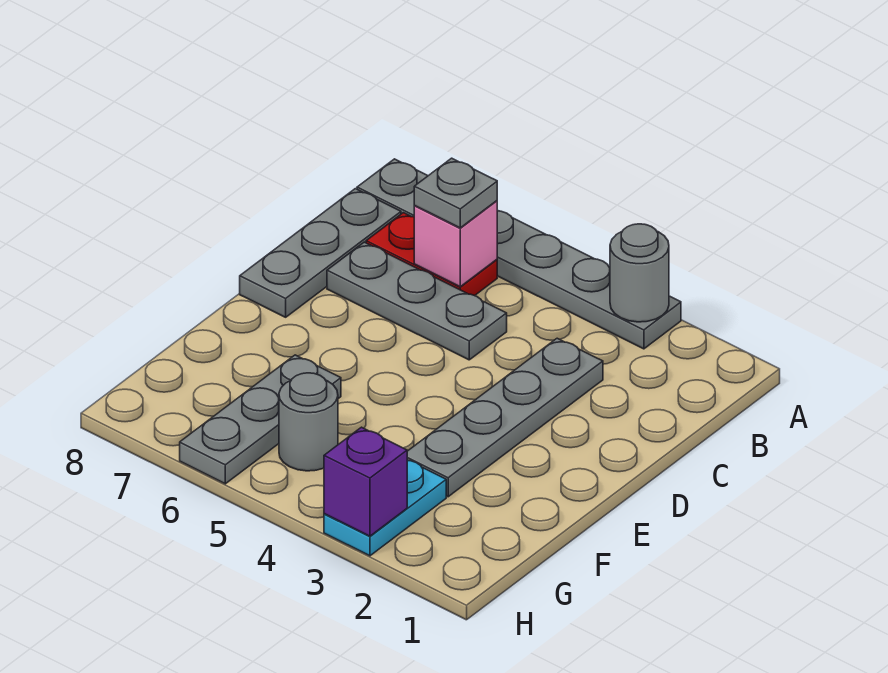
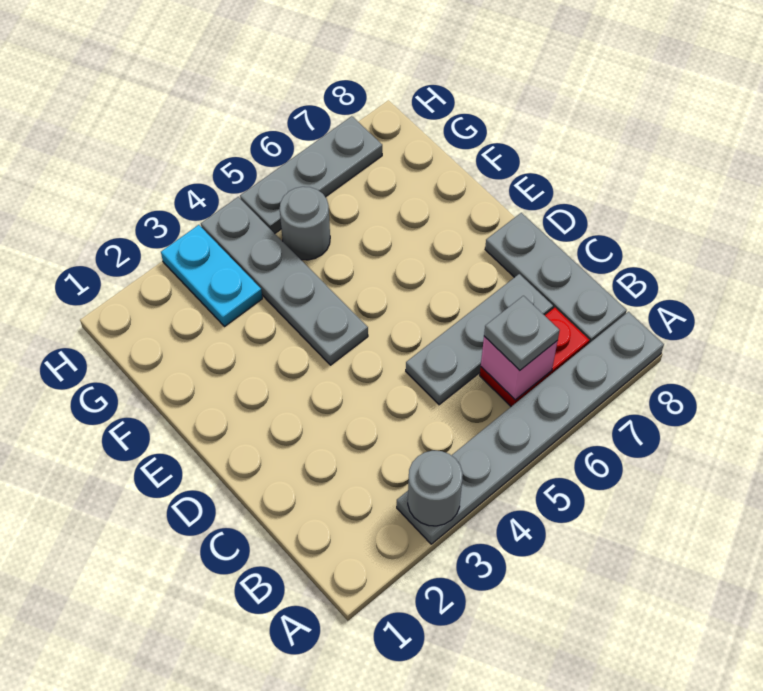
grey plate C3:F3 level 1 -> grey plate E4:H4 level 1
grey plate F6:H6 level 1 -> grey plate H5:H7 level 1
purple brick H3 level 2 -> none

